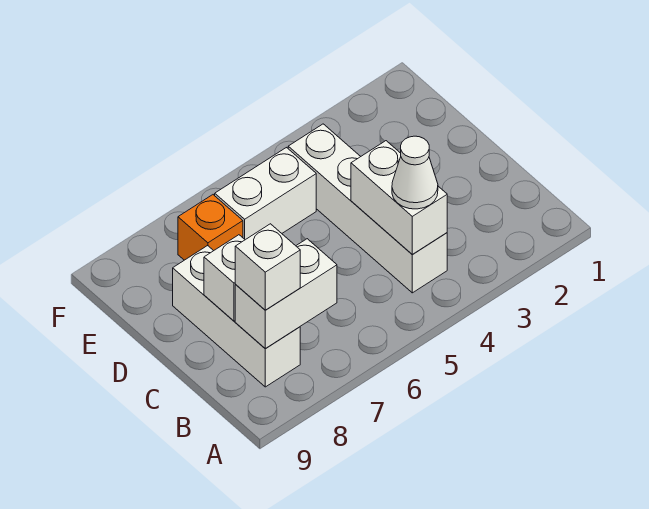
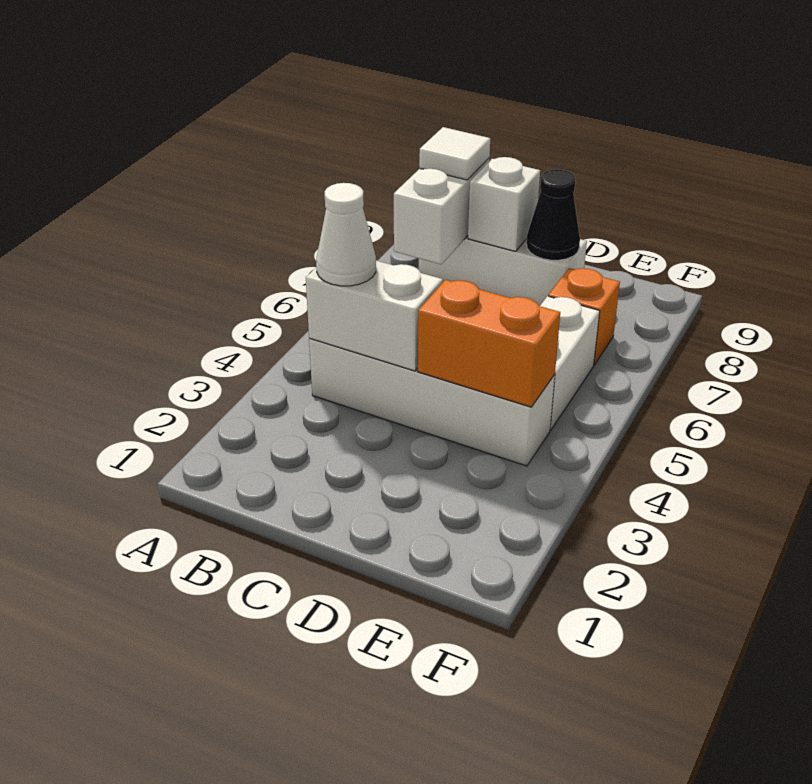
white brick B8 level 3 -> white tile B8 level 3
none -> orange brick D4:E4 level 2
none -> black cone D8 level 2

